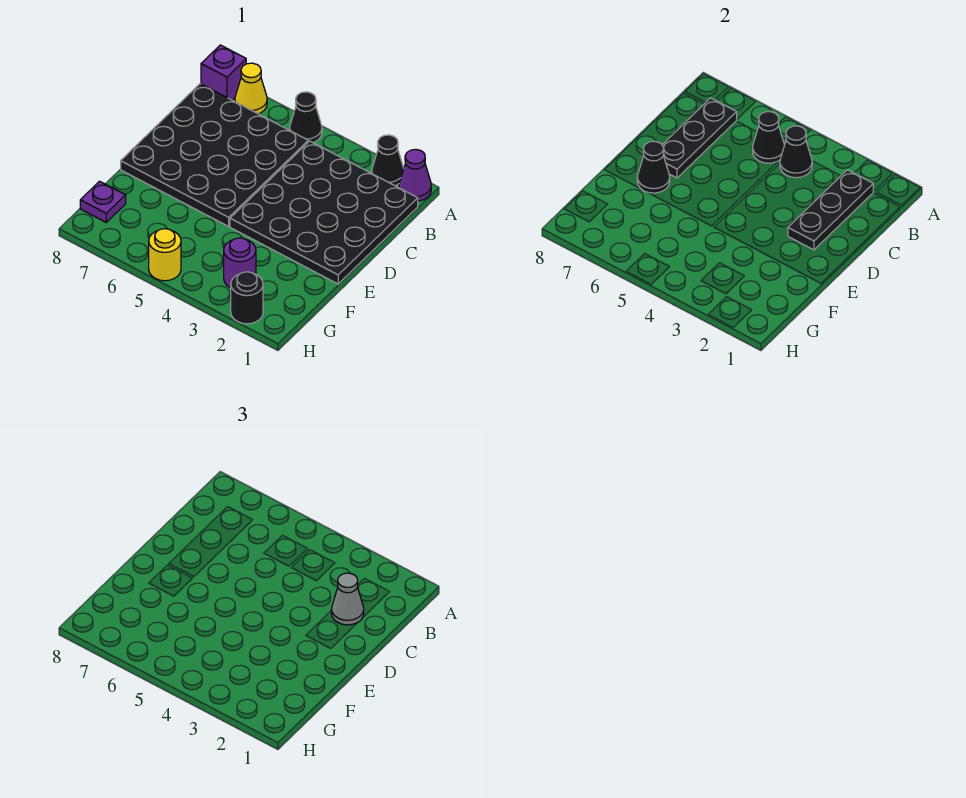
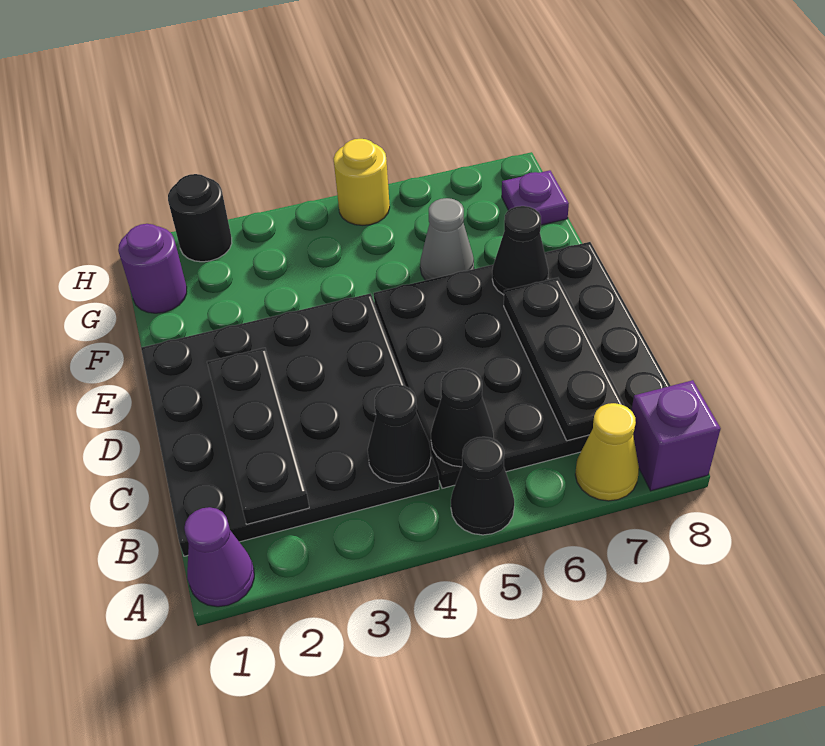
black cone A2 level 1 -> none
grey cone C2 level 3 -> grey cone F6 level 1
purple round brick G3 level 1 -> purple round brick G1 level 1

